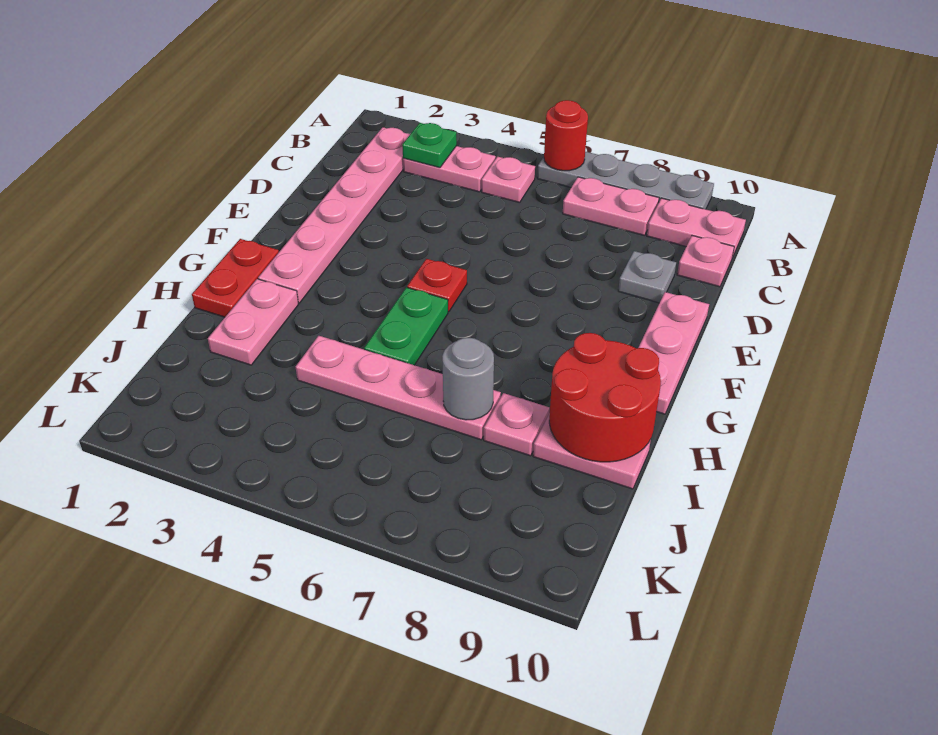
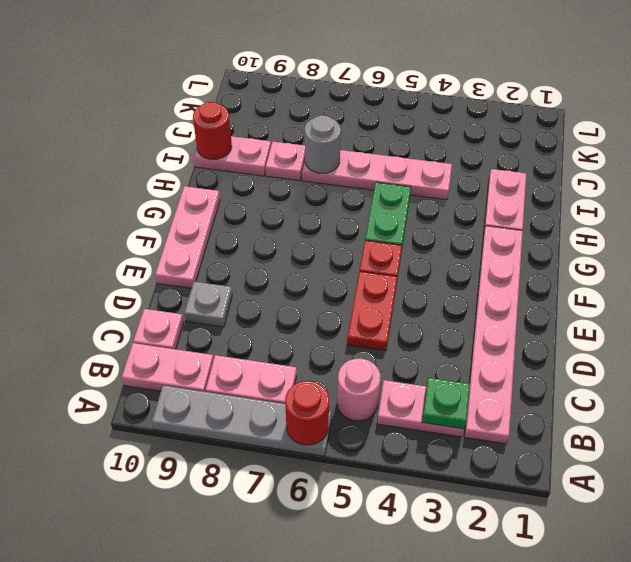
pink plate B5 level 1 -> pink round brick B5 level 1
red plate G1:H1 level 1 -> red plate D5:E5 level 1
red round brick H9:I10 level 2 -> red round brick I10 level 2

